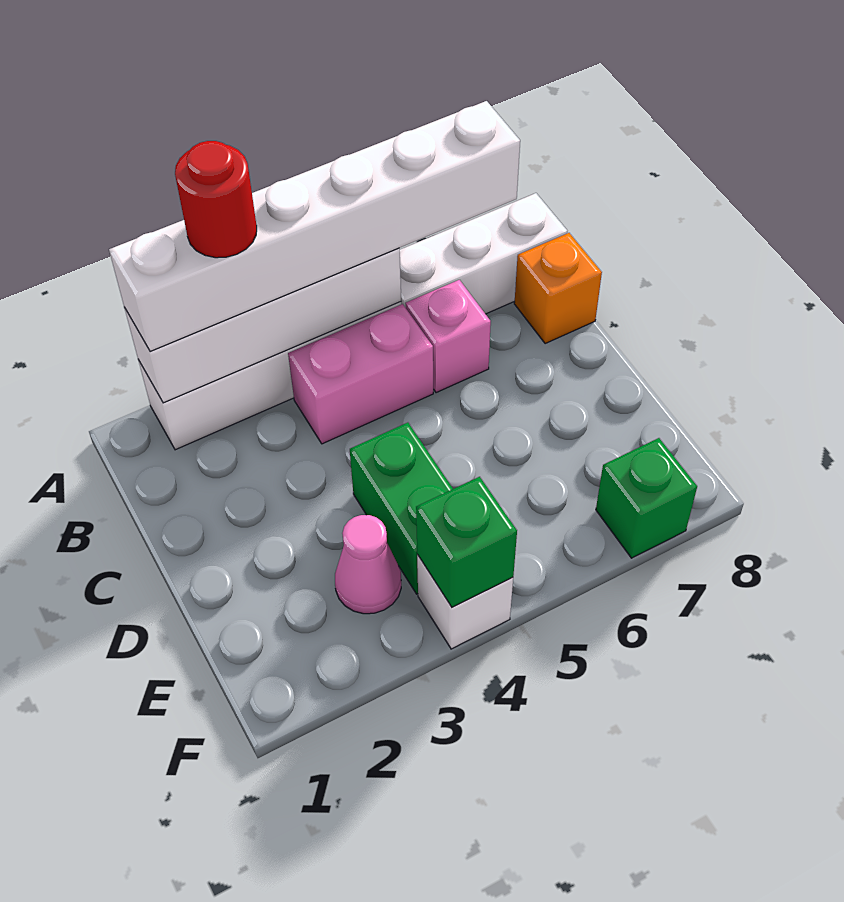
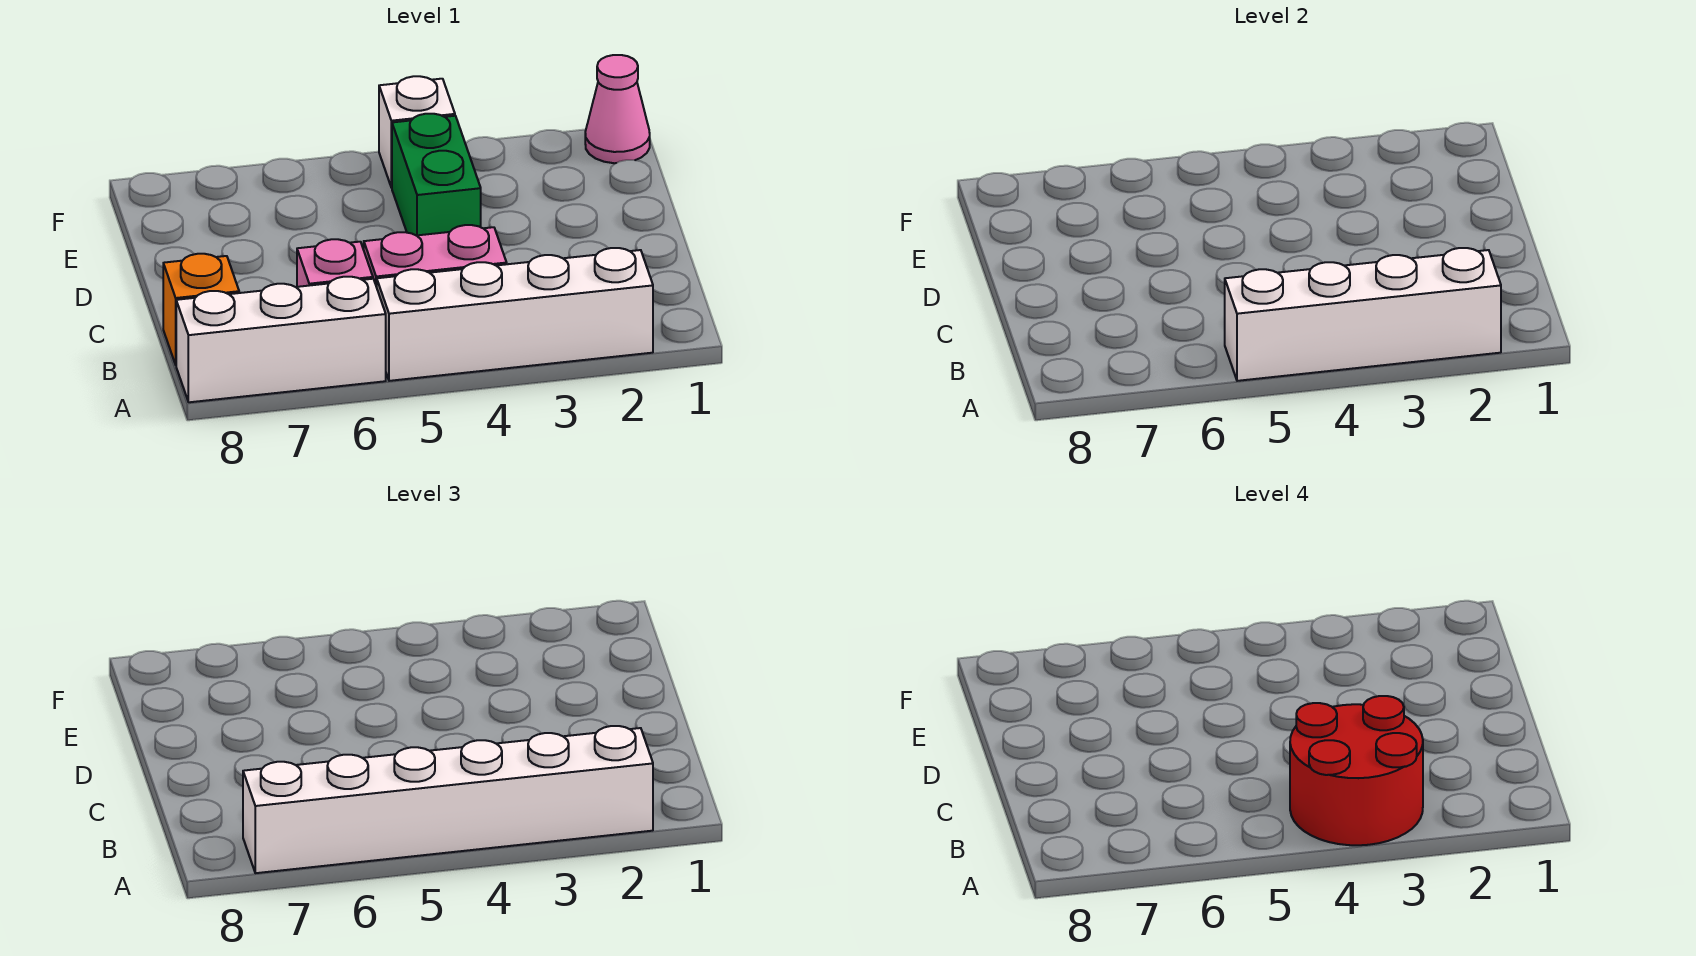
red round brick A3 level 4 -> red round brick A3:B4 level 4
pink cone E3 level 1 -> pink cone F1 level 1
green brick F4 level 2 -> none
green brick F7 level 1 -> none

